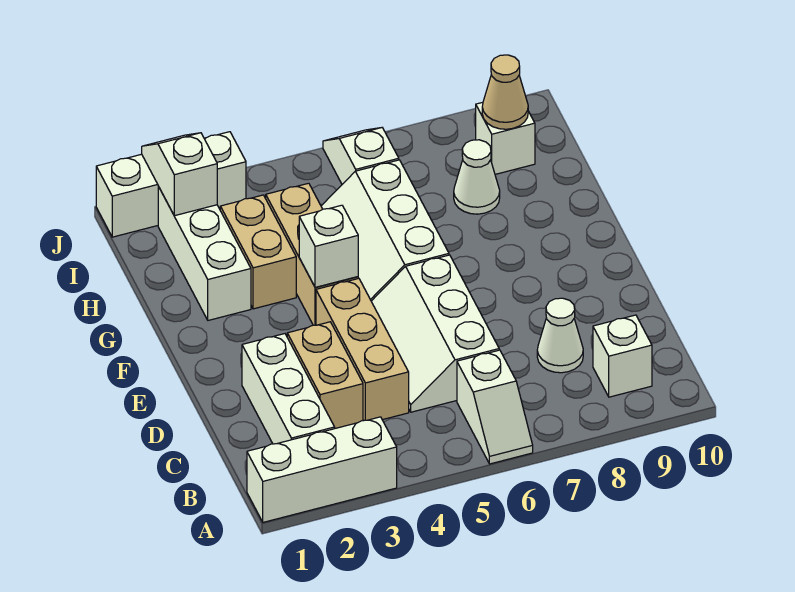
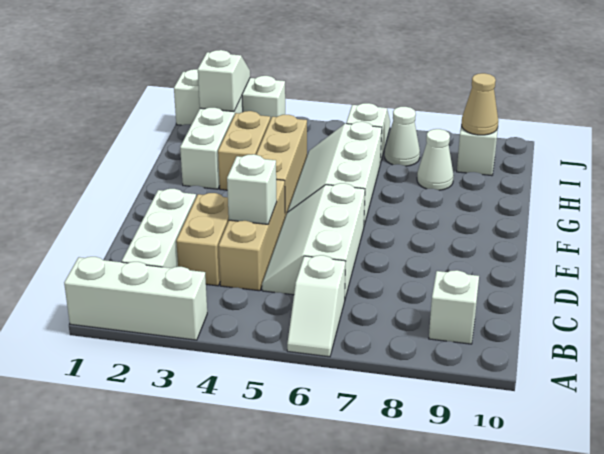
white cone C8 level 1 -> white cone I7 level 1
white brick F4 level 2 -> white brick D4 level 2

